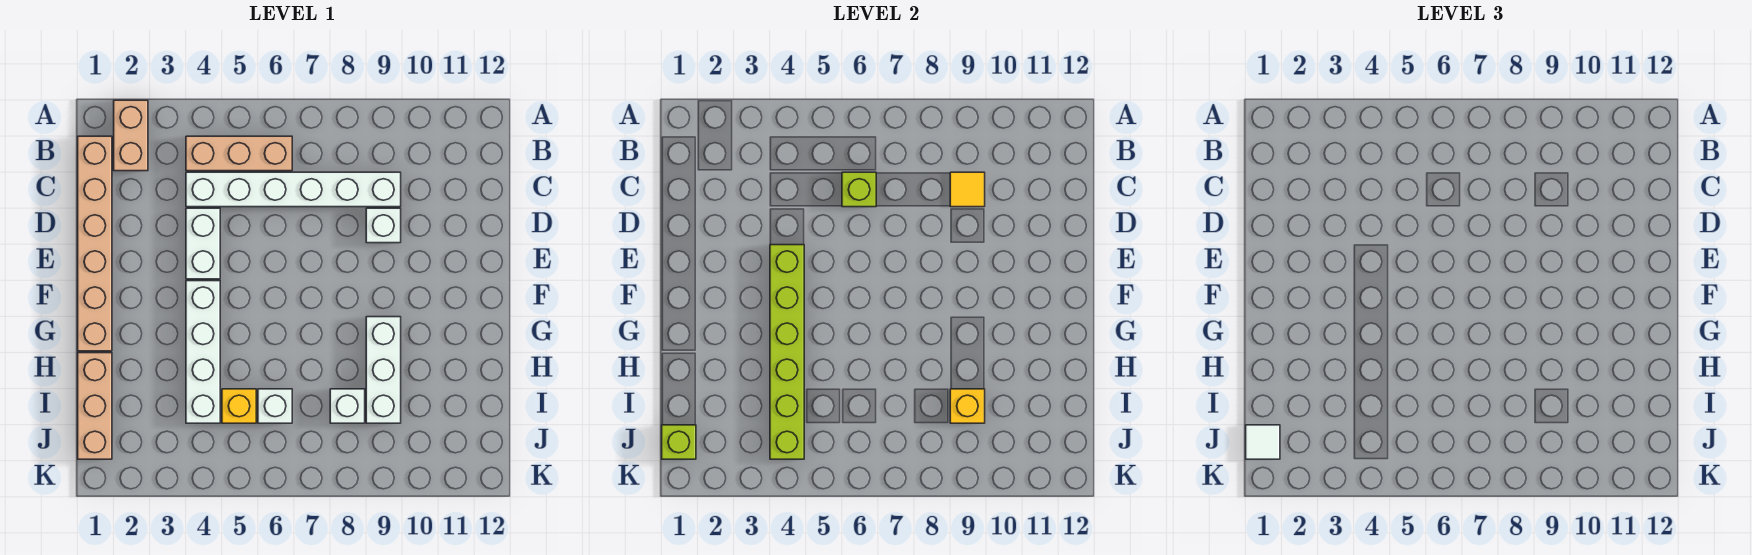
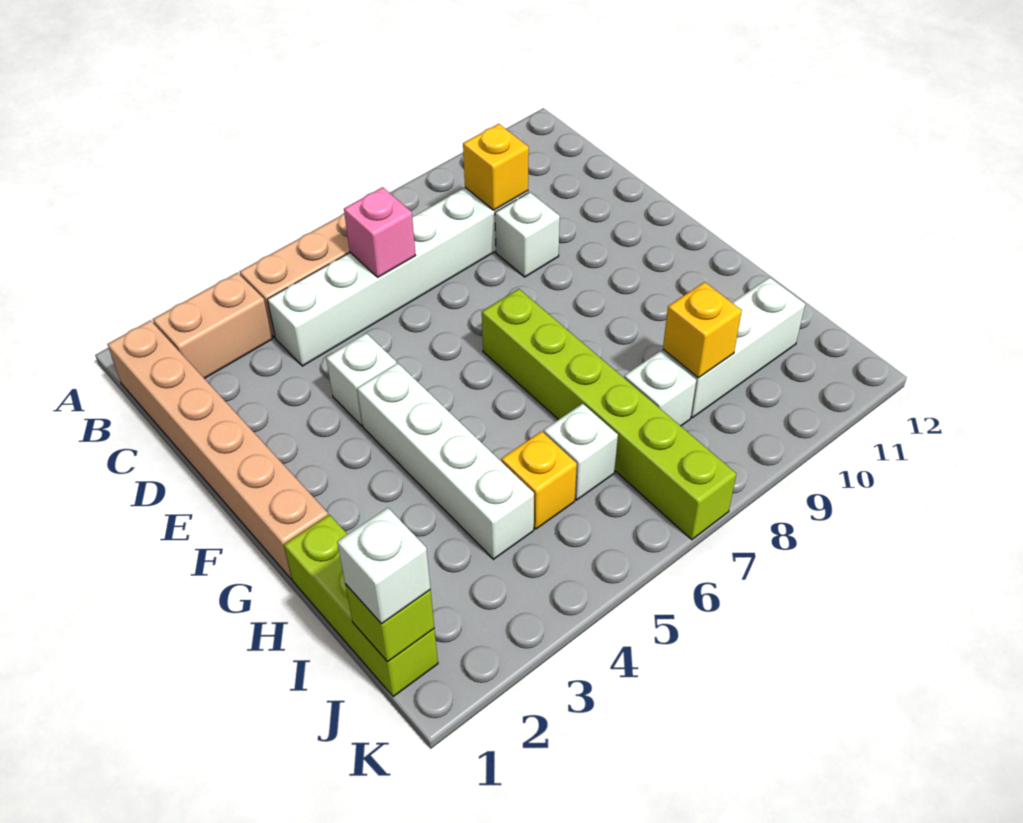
tan brick A2:B2 level 1 -> tan brick B2:B3 level 1
lime brick C6 level 2 -> pink brick C6 level 2
yellow tile C9 level 2 -> yellow brick C9 level 2
white brick D4:E4 level 1 -> white brick E4 level 1
lime brick E4:J4 level 2 -> lime brick F7:K7 level 1
white brick G9:I9 level 1 -> white brick I9:I11 level 1
tan brick H1:J1 level 1 -> lime brick H1:J1 level 1
white tile J1 level 3 -> white brick J1 level 3

